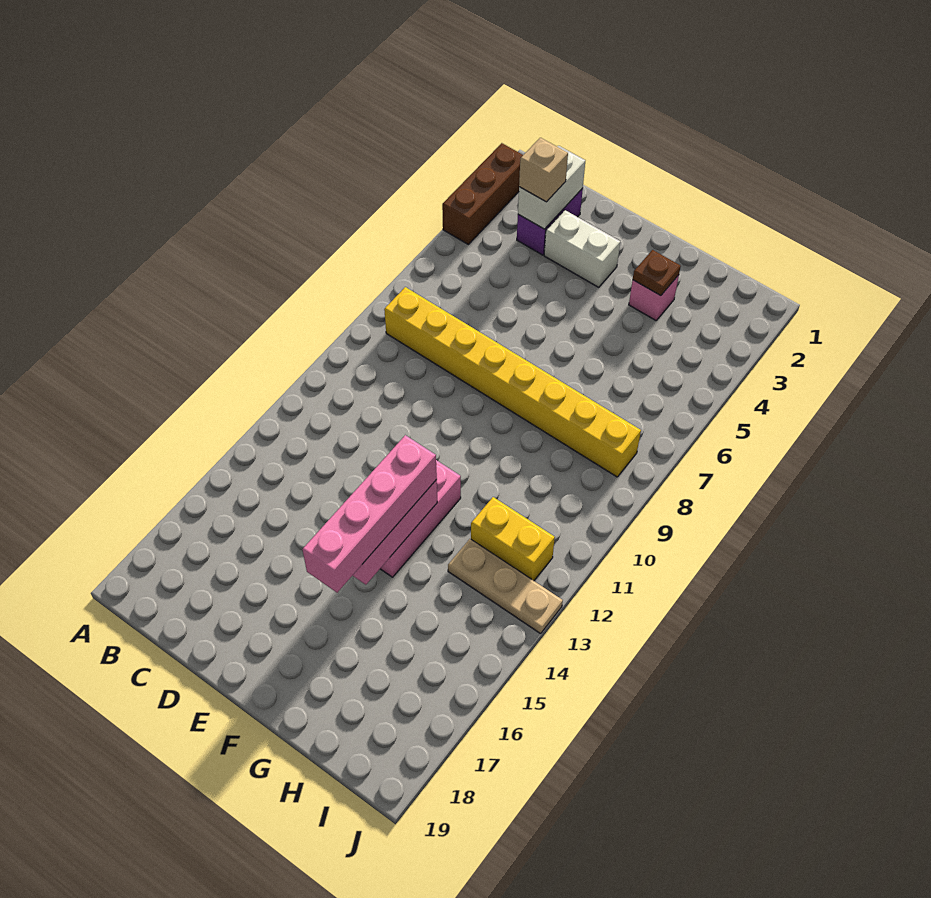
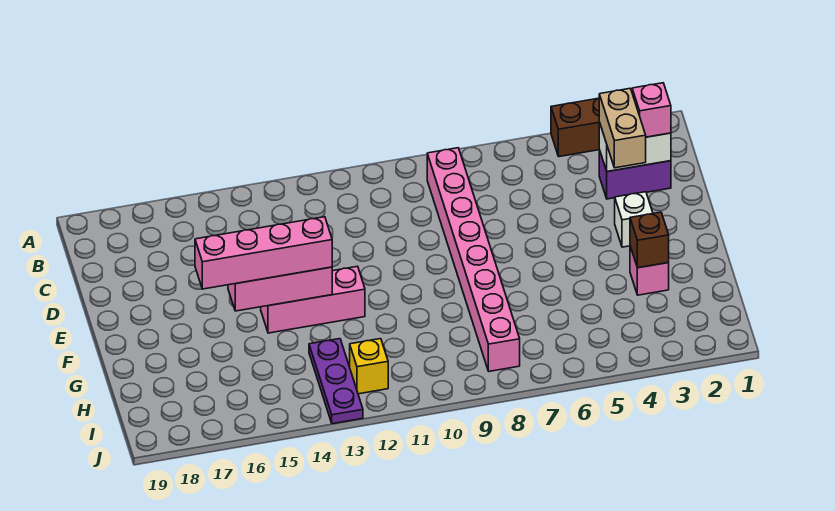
yellow brick B8:I8 level 1 -> pink brick B8:I8 level 1
none -> pink brick C2 level 3
tan brick C3 level 3 -> tan brick C3:D3 level 3
white brick D3:E3 level 1 -> white brick E3 level 1
brown plate G3 level 2 -> brown brick G3 level 2
yellow brick H12:I12 level 1 -> yellow brick I12 level 1
tan plate H13:J13 level 1 -> purple plate H13:J13 level 1

